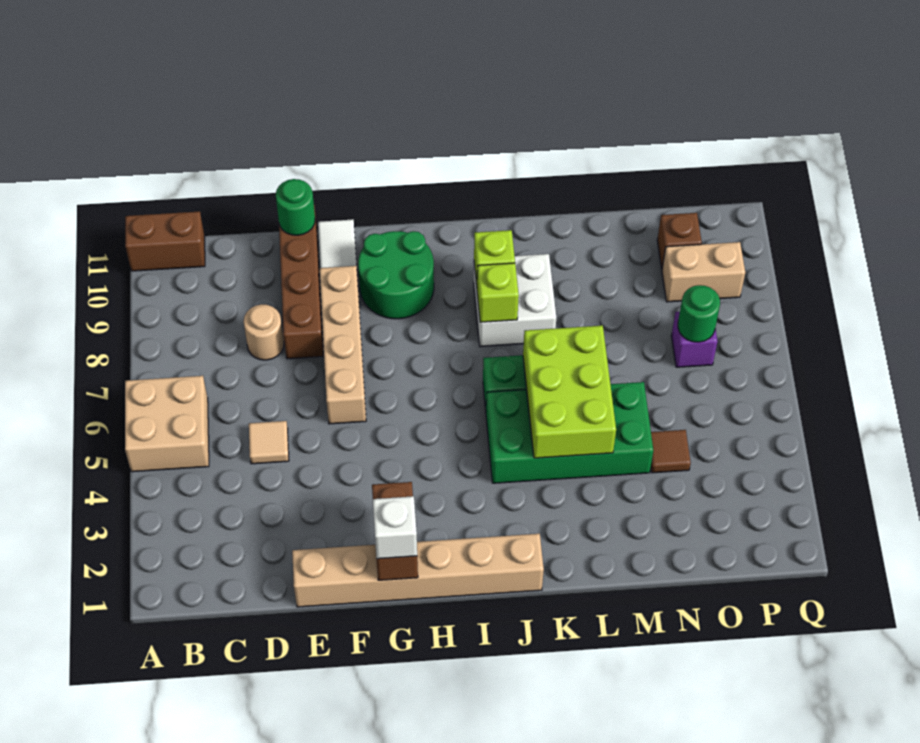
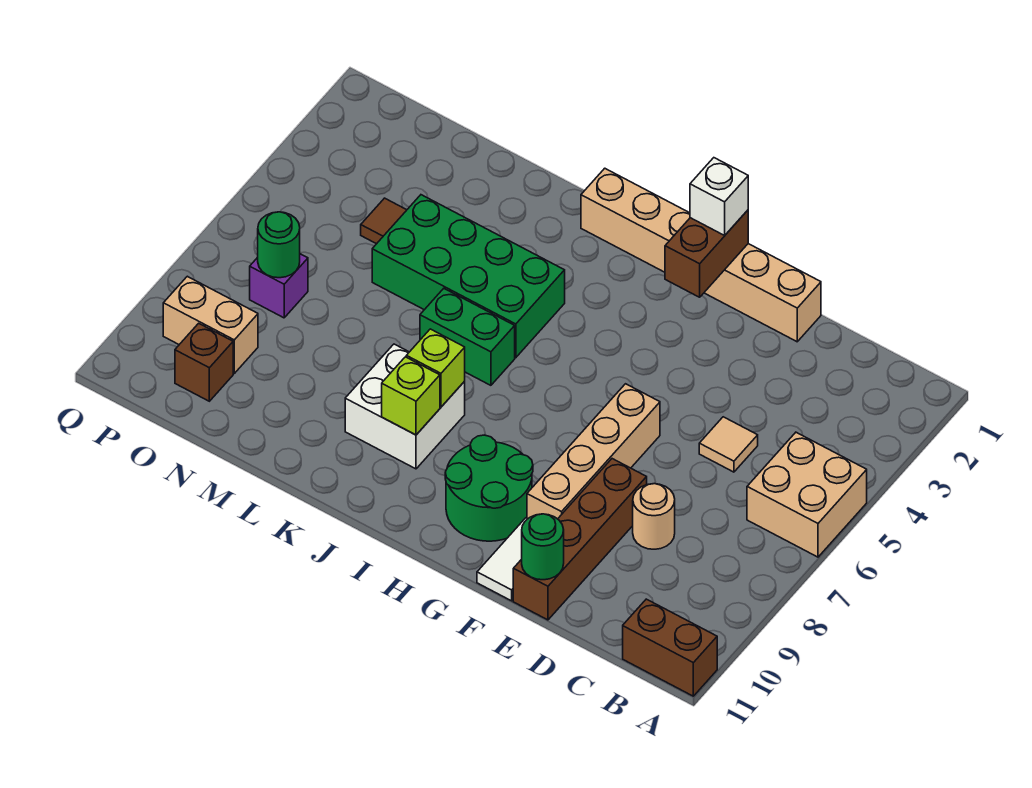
lime brick K4:L6 level 2 -> none

